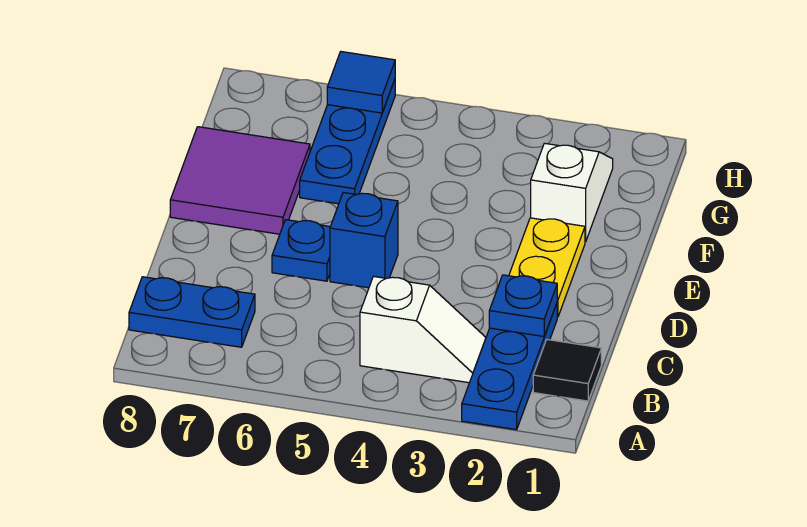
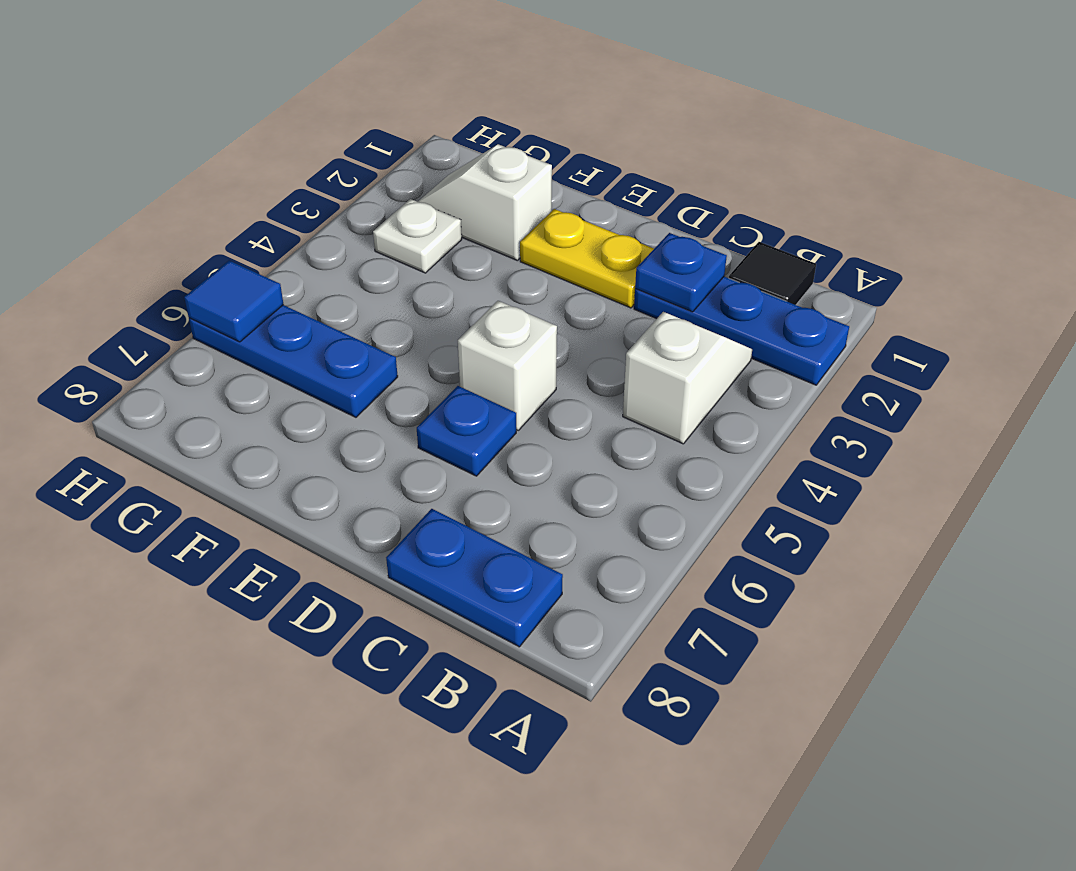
blue plate B7:B8 level 1 -> blue plate B8:C8 level 1
blue brick D5 level 1 -> white brick D5 level 1
purple tile E7:F8 level 1 -> none
none -> white plate G3 level 1

